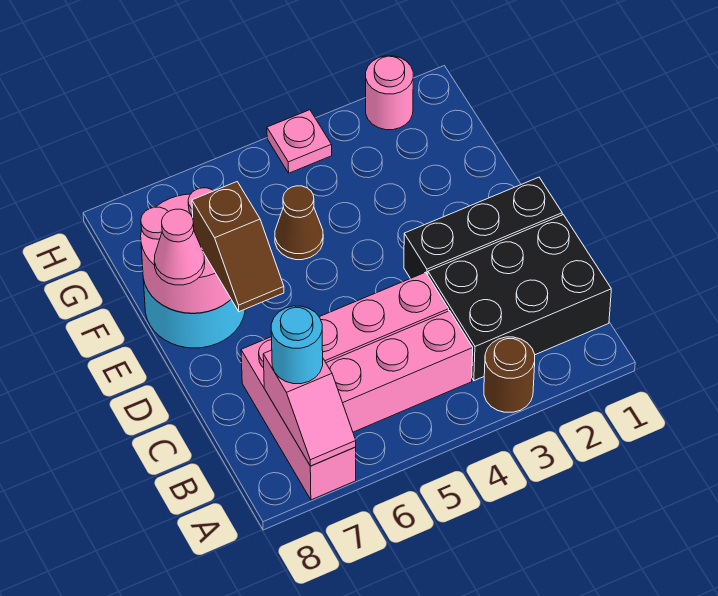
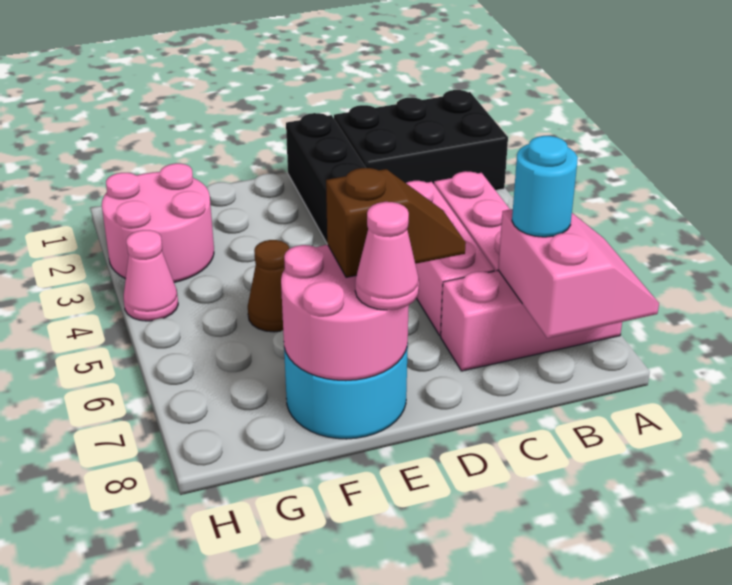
brown round brick A3 level 1 -> none
pink slope A7:B7 level 2 top B -> pink slope A7:B8 level 2 top B
black brick B1:C3 level 1 -> black brick A1:C2 level 1
pink round brick H2 level 1 -> pink round brick G2:H3 level 1
pink plate H4 level 1 -> pink cone H4 level 1

